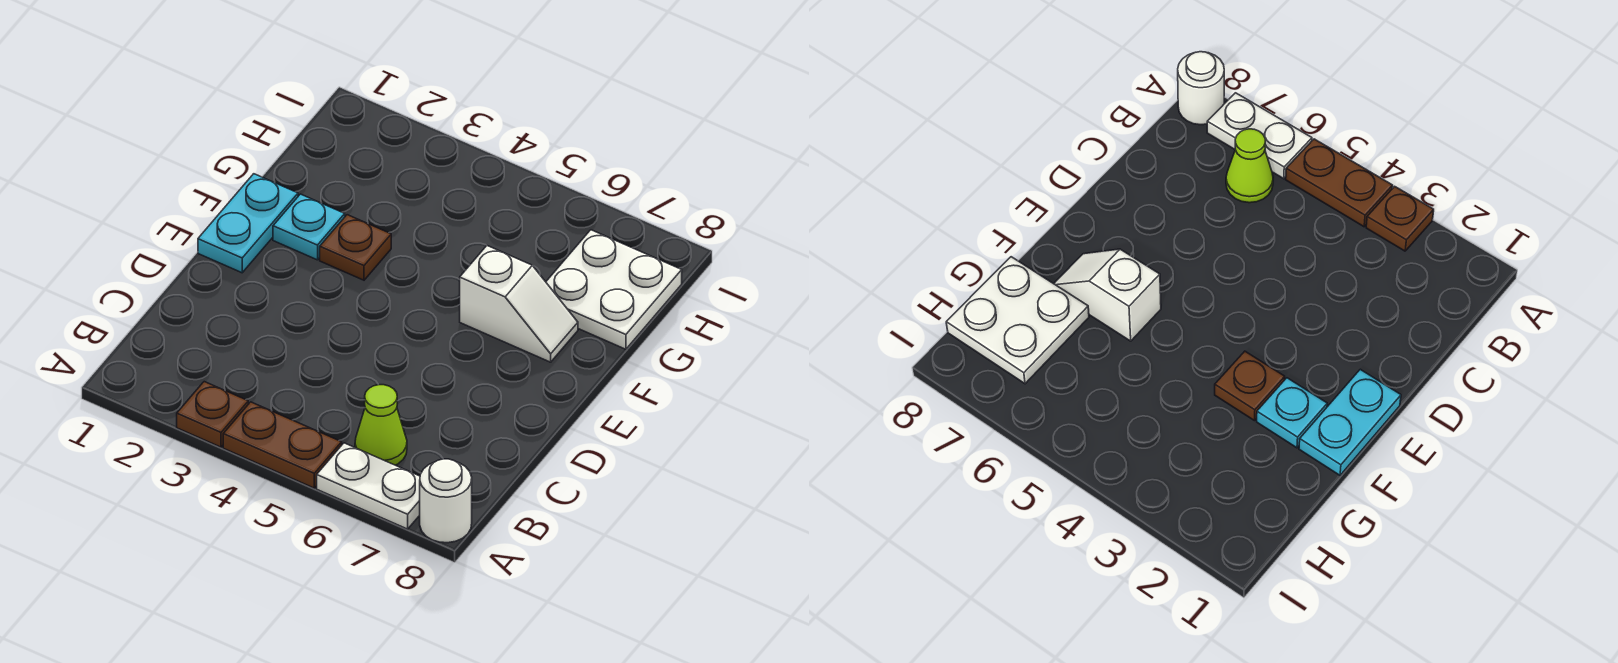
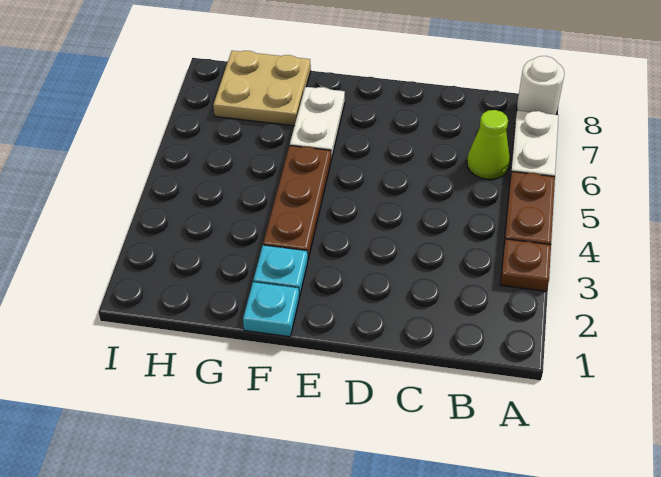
cyan plate E1:F1 level 1 -> cyan plate F1 level 1
brown plate F3 level 1 -> brown plate F3:F5 level 1
white slope F6:F7 level 1 top 6 -> white plate F6:F7 level 1
white plate G7:H8 level 1 -> tan plate G7:H8 level 1

